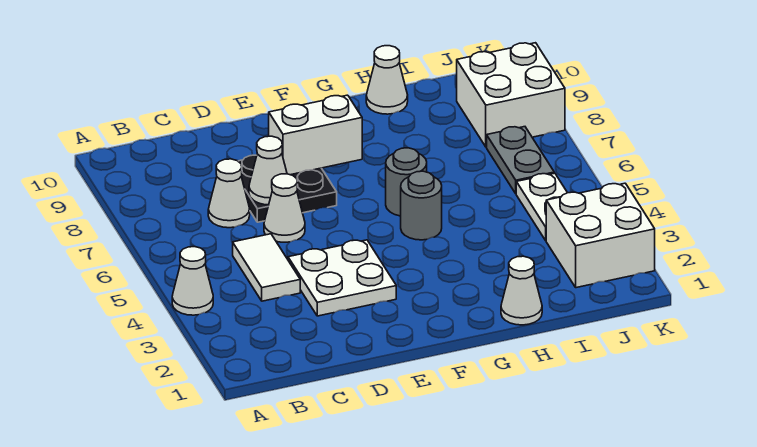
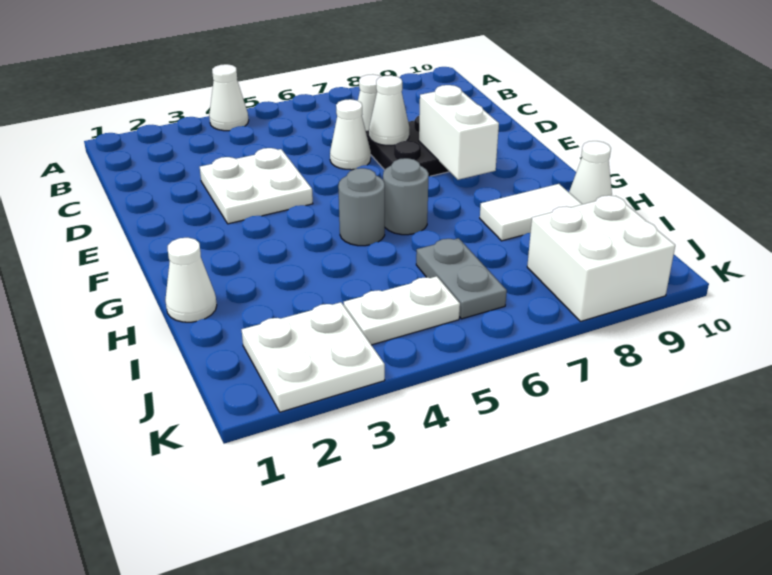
white tile C4:C5 level 1 -> white tile H8:H9 level 1
white brick J2:K3 level 1 -> white plate J2:K3 level 1
grey plate J6:J7 level 1 -> grey plate I6:J6 level 1

